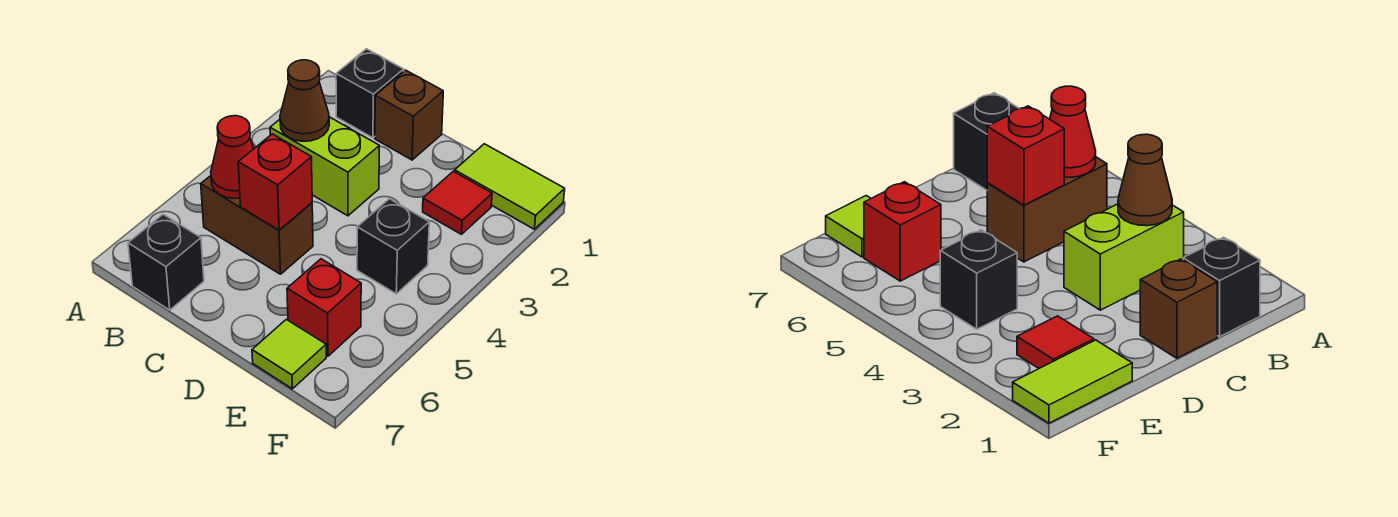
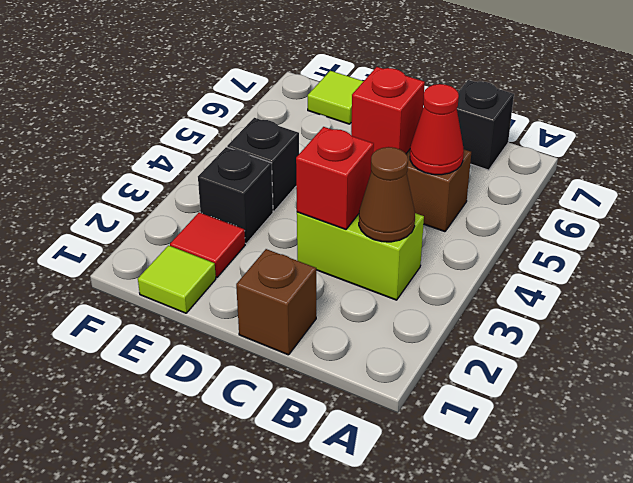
black brick B1 level 1 -> black brick E3 level 1
lime tile E1:F1 level 1 -> lime tile E1 level 1
red brick E6 level 1 -> red brick C3 level 2

